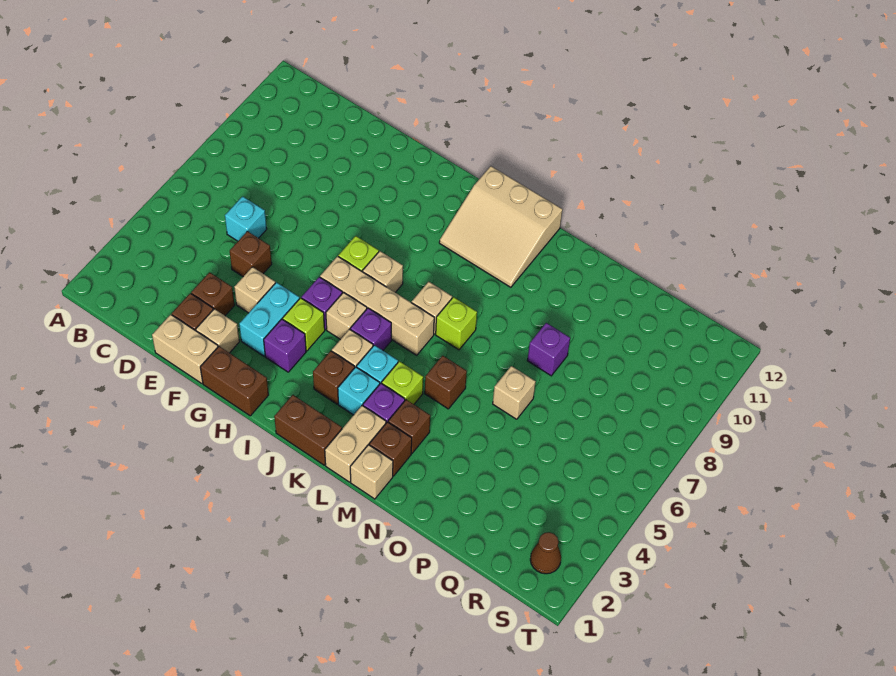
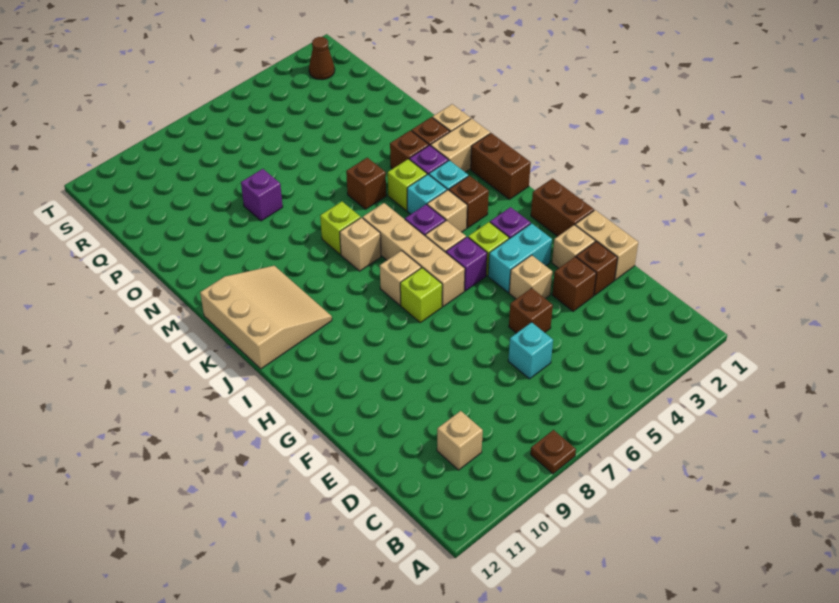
none -> brown plate A8 level 1
tan brick O6 level 1 -> tan brick C10 level 1

